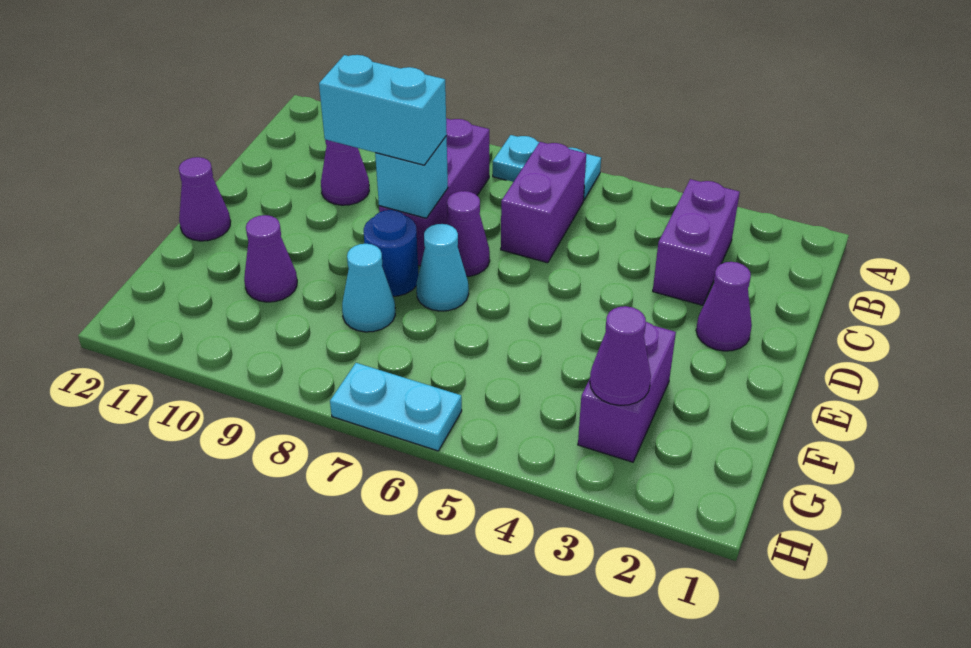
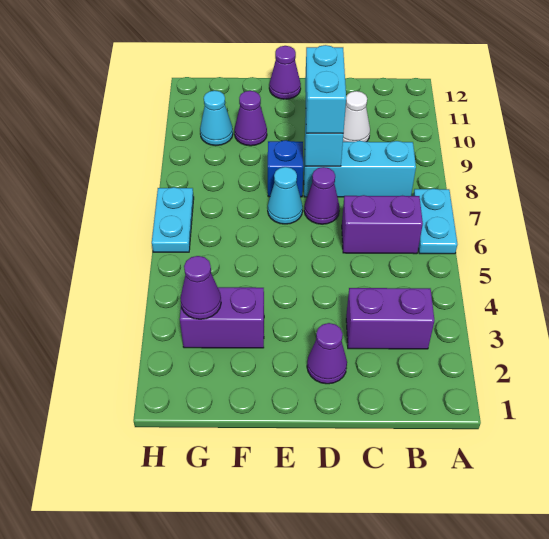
purple brick B8:D8 level 1 -> cyan brick B8:D8 level 1
purple cone C10 level 1 -> white cone C10 level 1
blue round brick E8 level 1 -> blue brick E8 level 1
cyan cone F8 level 1 -> cyan cone G10 level 1

